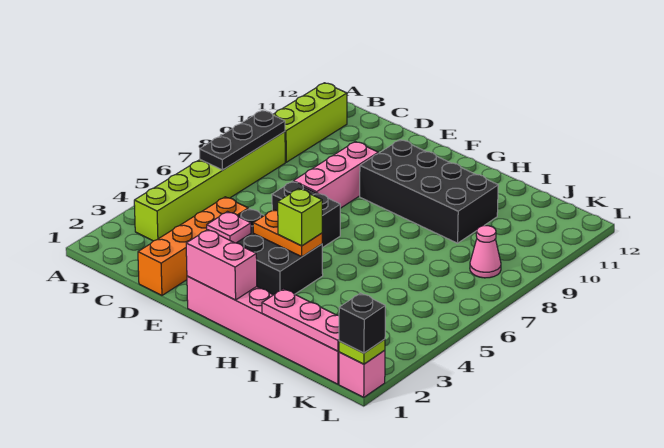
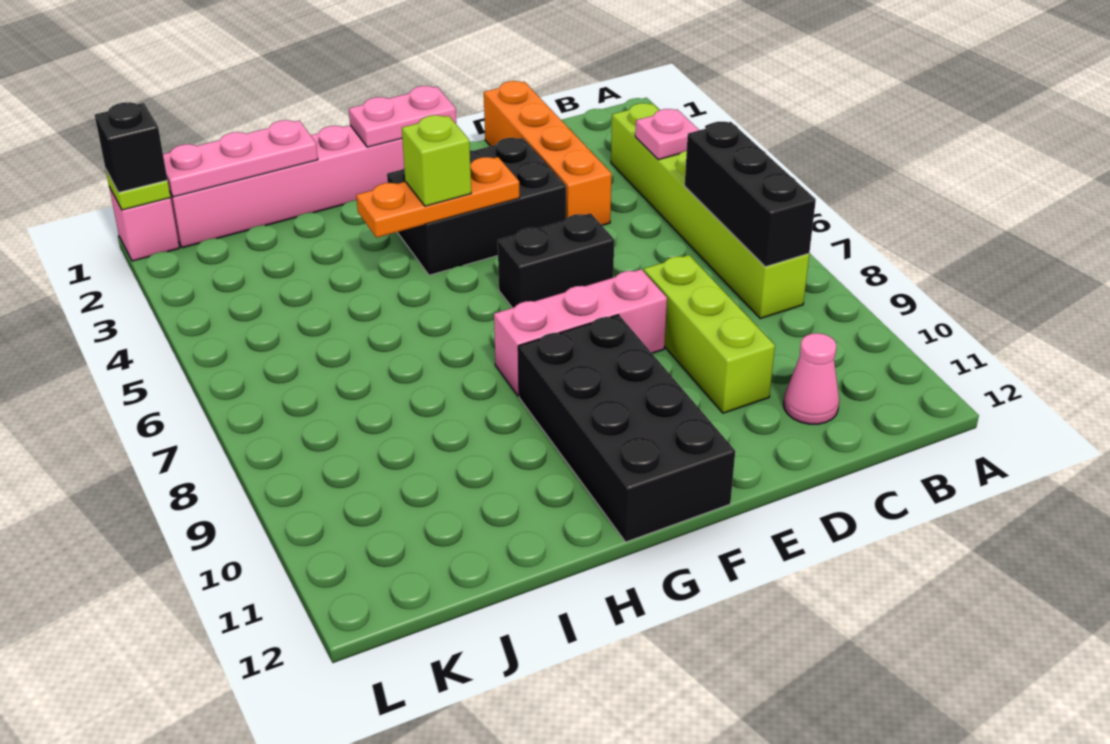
black plate B6:B8 level 2 -> black brick B6:B8 level 2
lime brick B9:B11 level 1 -> lime brick D8:D10 level 1
pink plate E3 level 2 -> pink plate B4 level 2
pink brick E7:E9 level 1 -> pink brick E8:G8 level 1
pink brick F1:G1 level 2 -> pink plate F1:G1 level 2
orange plate F4:G4 level 2 -> orange plate F4:H4 level 2
black brick F9:I10 level 1 -> black brick F9:G12 level 1
pink cone K8 level 1 -> pink cone C11 level 1

